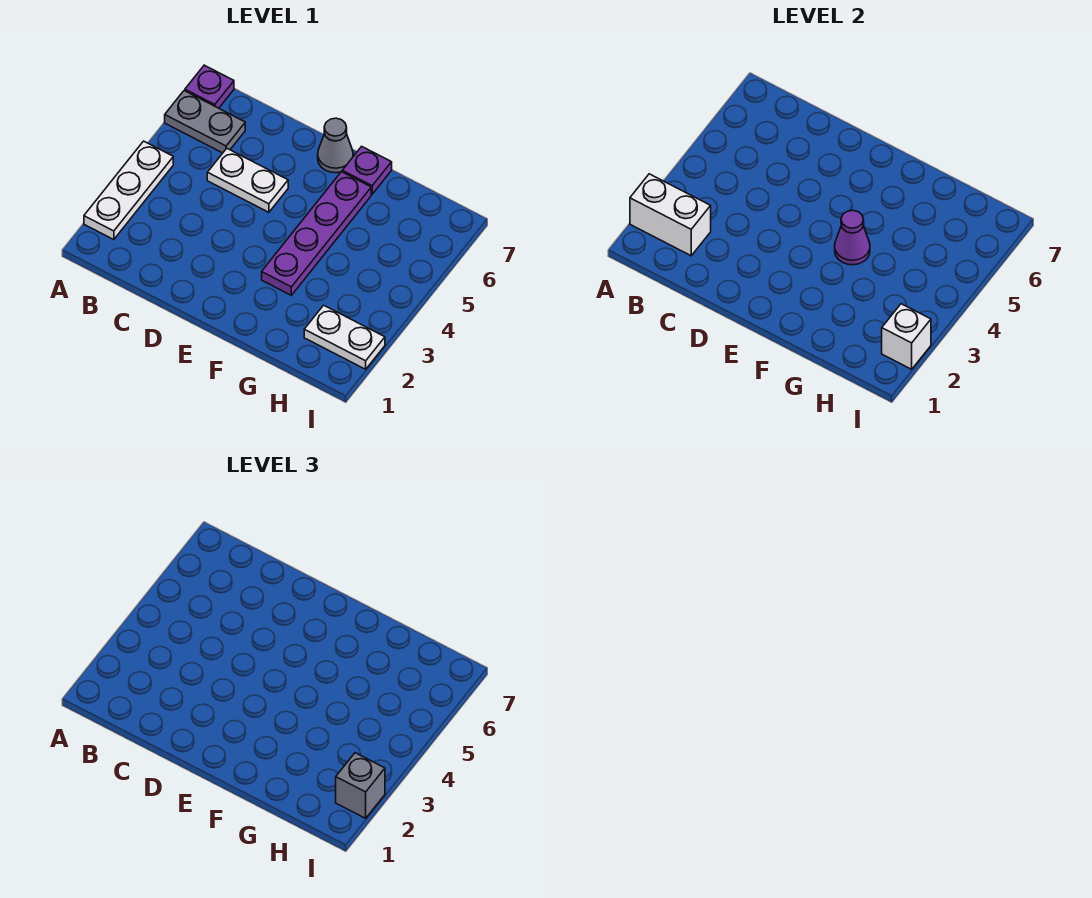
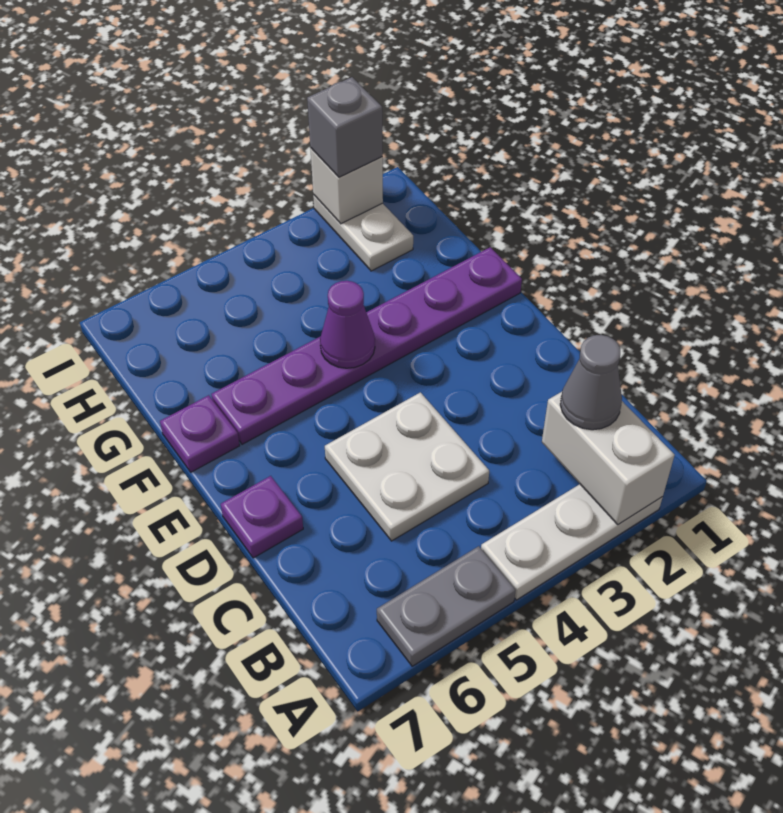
grey plate A6:B6 level 1 -> grey plate A5:A6 level 1
purple plate A7 level 1 -> purple plate D7 level 1
white plate C5:D5 level 1 -> white plate C4:D5 level 1
grey cone E7 level 1 -> grey cone B2 level 3
purple plate F3:F6 level 1 -> purple plate F1:F6 level 1

